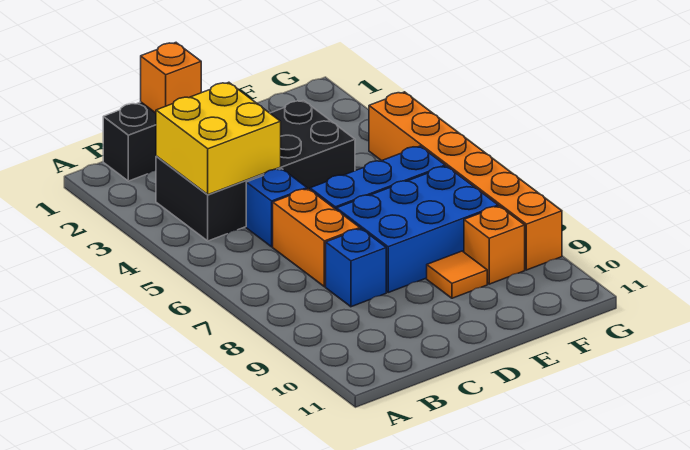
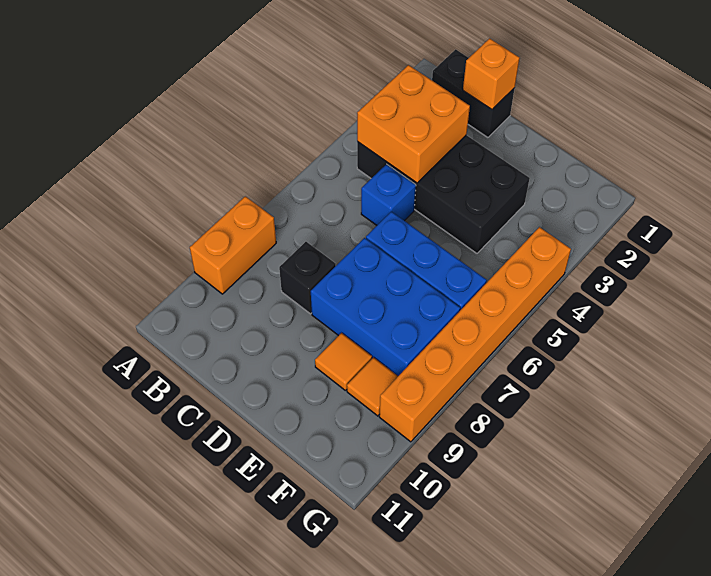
yellow brick B3:C4 level 2 -> orange brick B3:C4 level 2
orange brick C6:C7 level 1 -> orange brick A8:A9 level 1
blue brick C8 level 1 -> black brick C8 level 1
orange brick F9 level 1 -> orange tile F9 level 1

